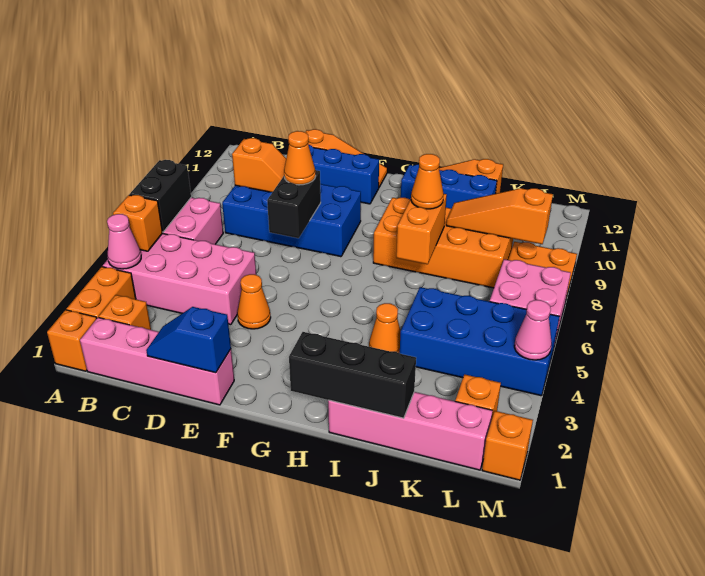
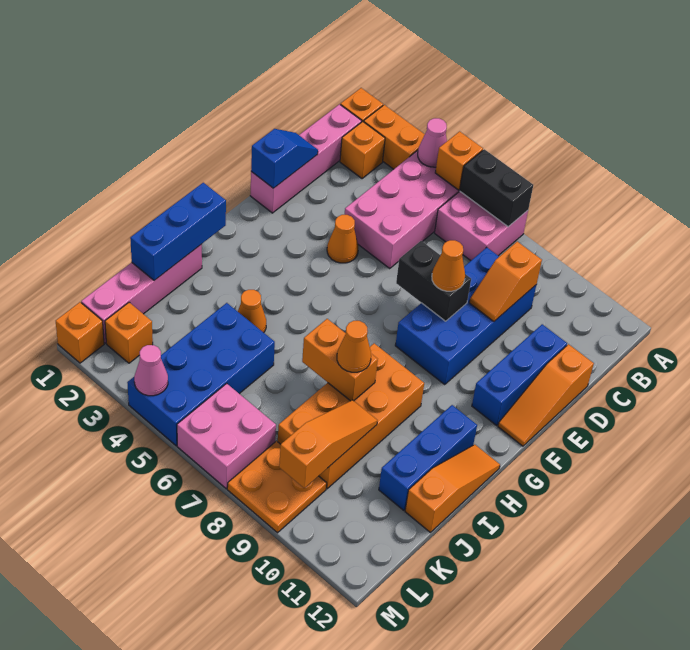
black brick H1:J1 level 2 -> blue brick H1:J1 level 2

